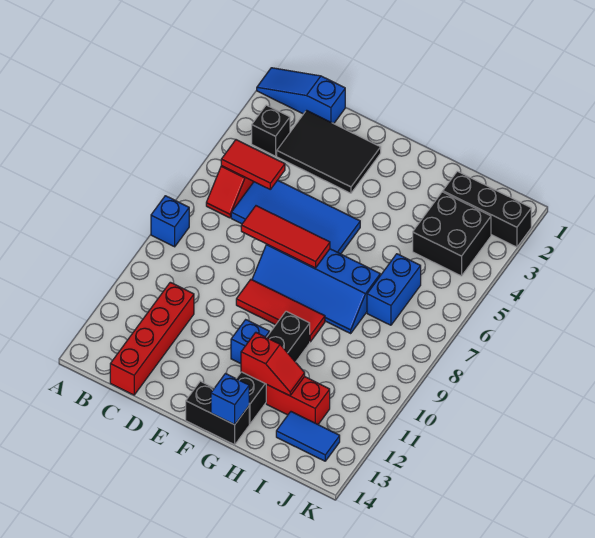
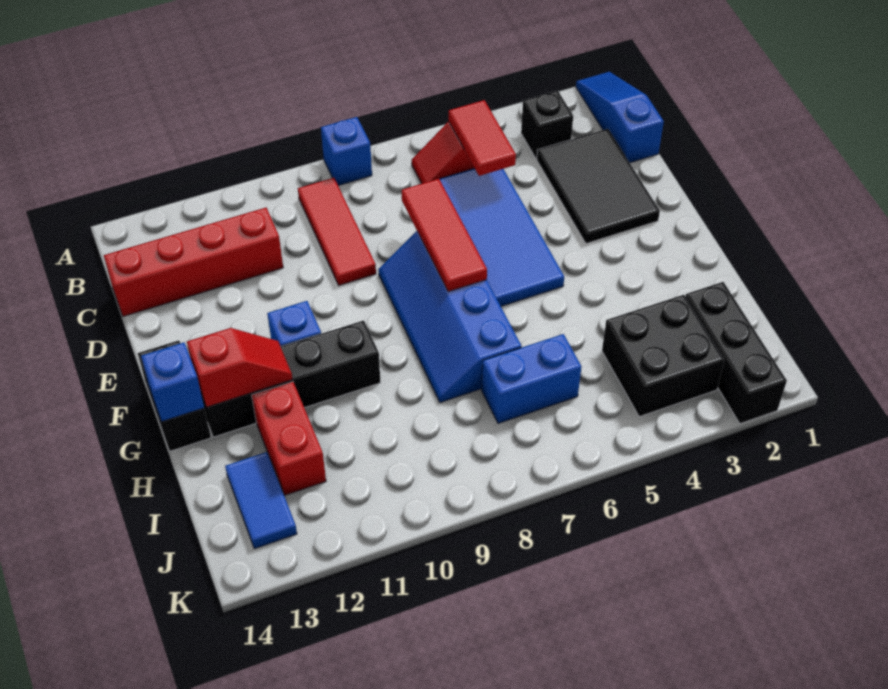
red tile E9:G9 level 1 -> red tile B9:D9 level 1
red slope G12:H12 level 2 top G -> red slope G12:G13 level 2 top 13

